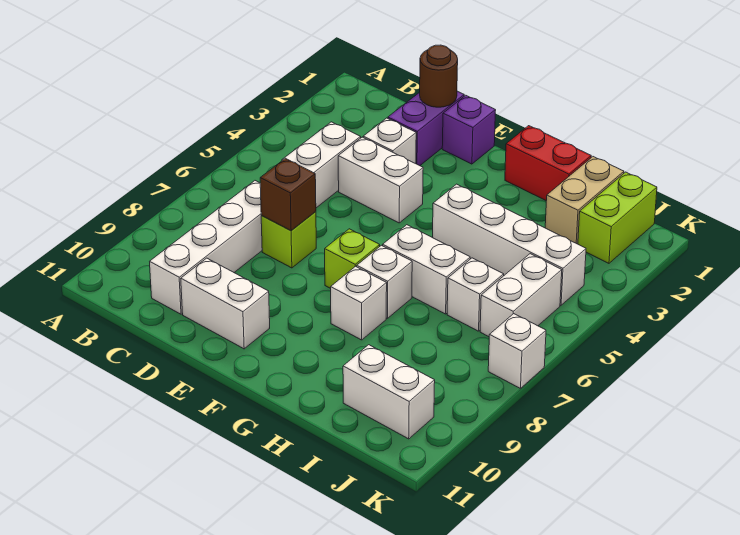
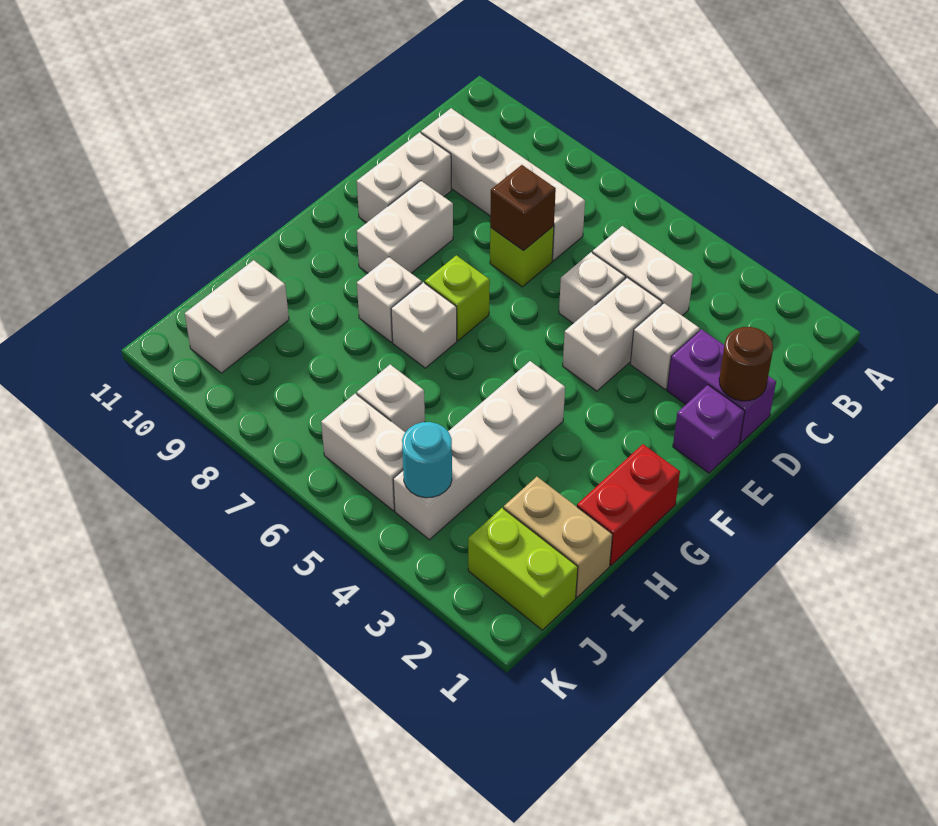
white brick G6:H6 level 1 -> white brick E9:F9 level 1
none -> cyan round brick J4 level 2
white brick K7 level 1 -> white brick D5 level 1

